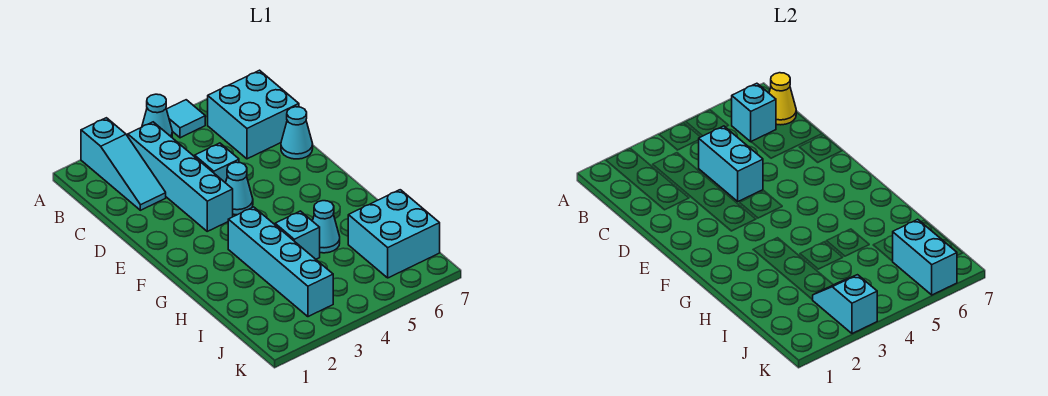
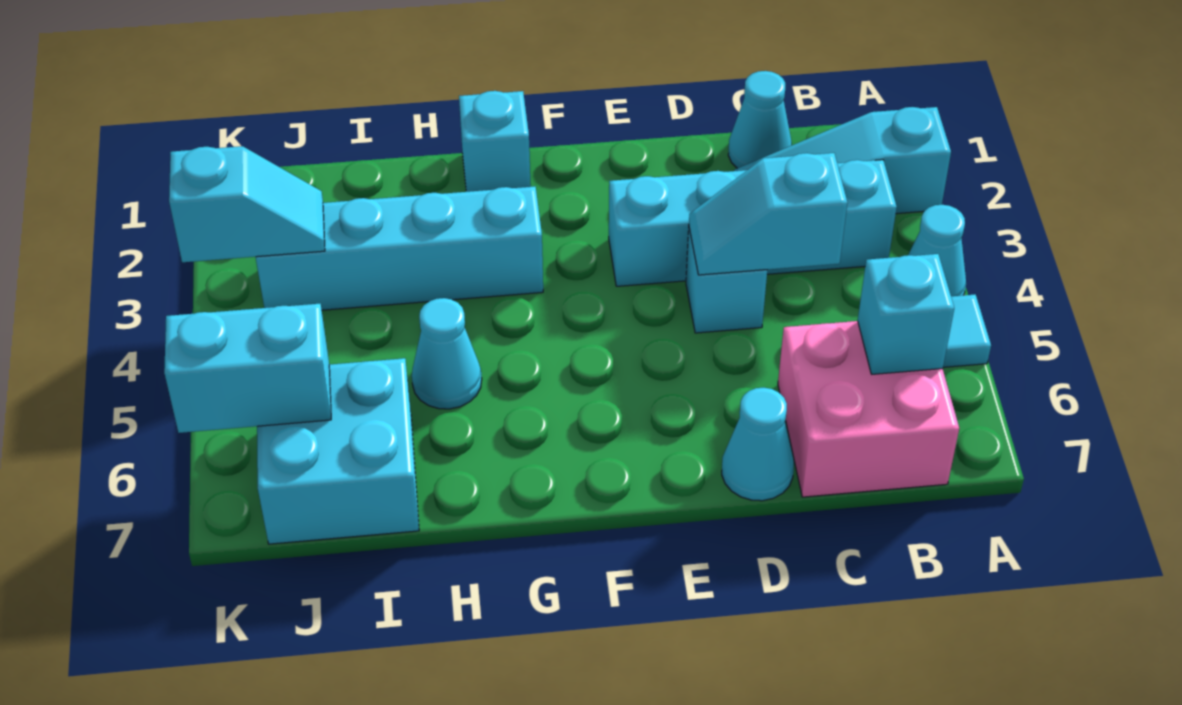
cyan brick B6:C7 level 1 -> pink brick B6:C7 level 1
yellow cone B7 level 2 -> none
cyan brick C4:D4 level 2 -> cyan slope C4:D4 level 2 top C
cyan cone E4 level 1 -> cyan cone C1 level 1
cyan brick H4 level 1 -> cyan brick G1 level 1

